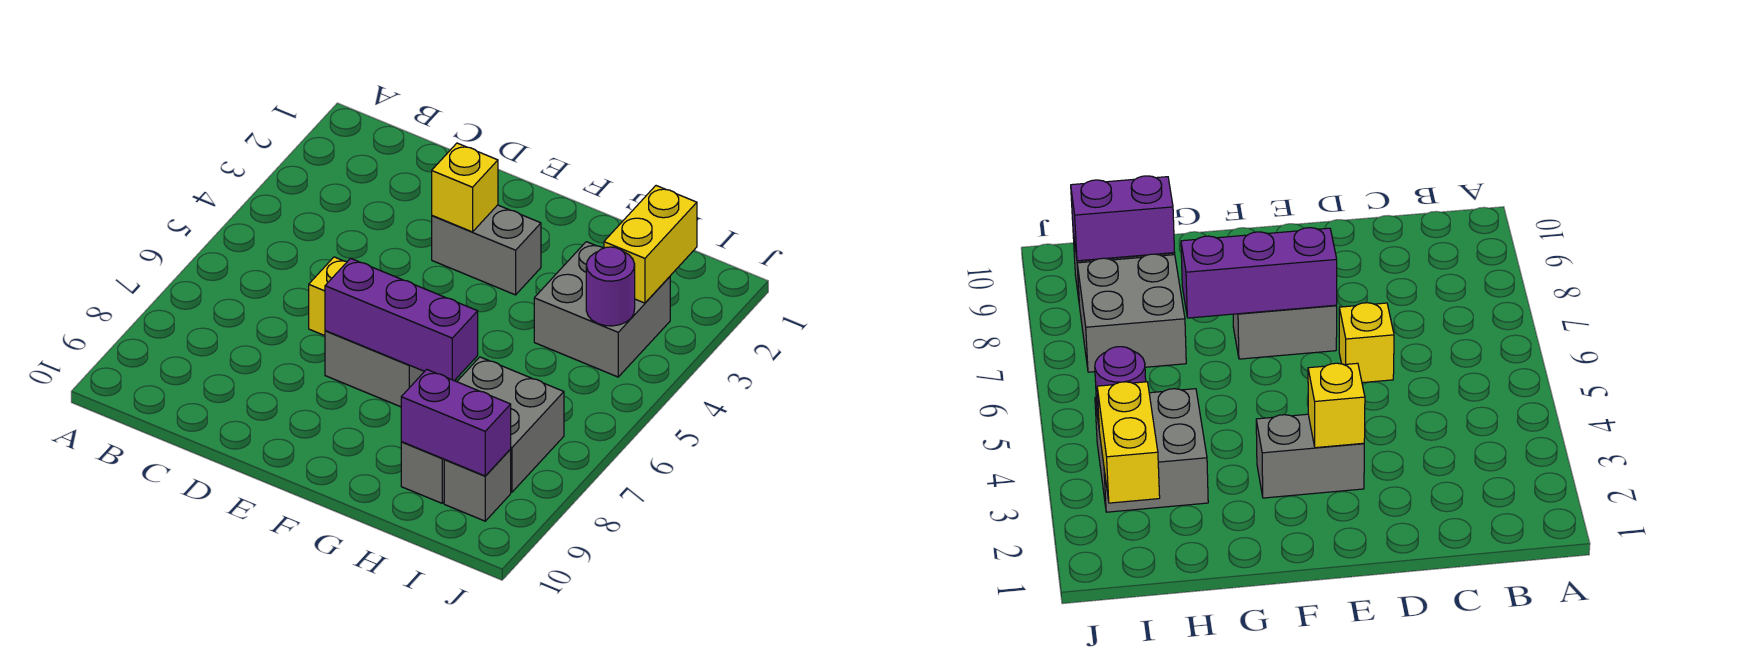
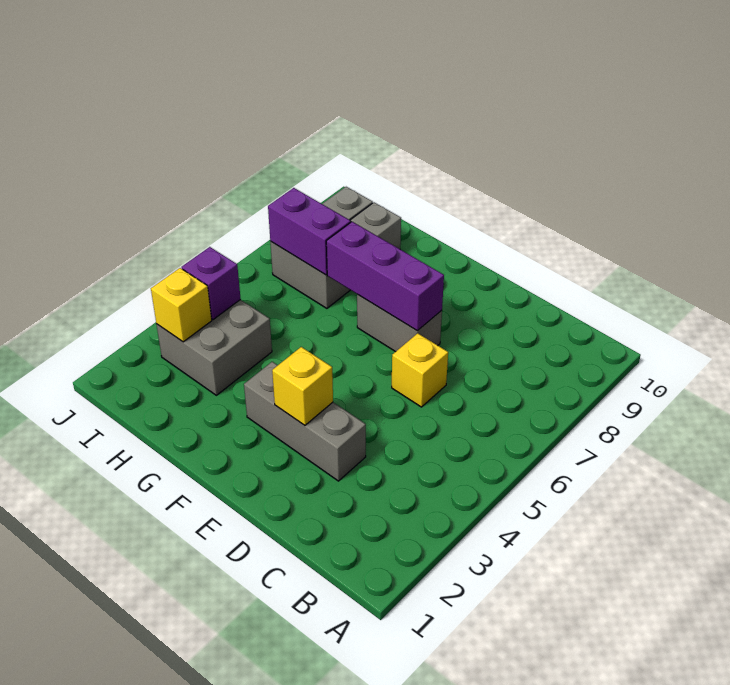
grey brick E3:F3 level 1 -> grey brick D3:F3 level 1
purple brick H9:I9 level 2 -> purple brick H7:I7 level 2
yellow brick I2:I3 level 2 -> yellow brick I3 level 2
purple round brick I4 level 2 -> purple brick I4 level 2

